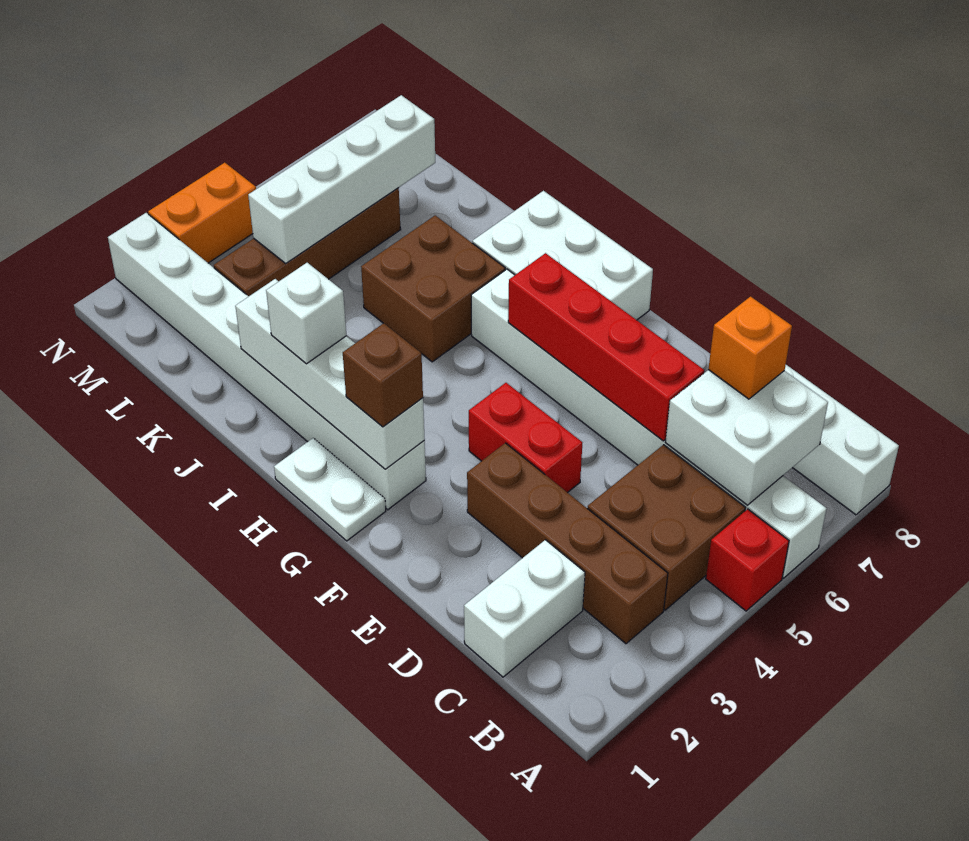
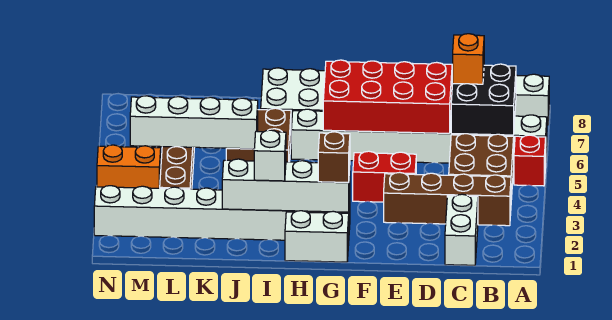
white brick B6:C7 level 2 -> black brick B6:C7 level 2
red brick D6:G6 level 2 -> red brick D6:G7 level 2
white plate G1:H1 level 1 -> white brick G1:H1 level 1
white brick L4:L7 level 2 -> white brick J5:M5 level 2
orange brick N3:N4 level 1 -> orange brick M4:N4 level 1

